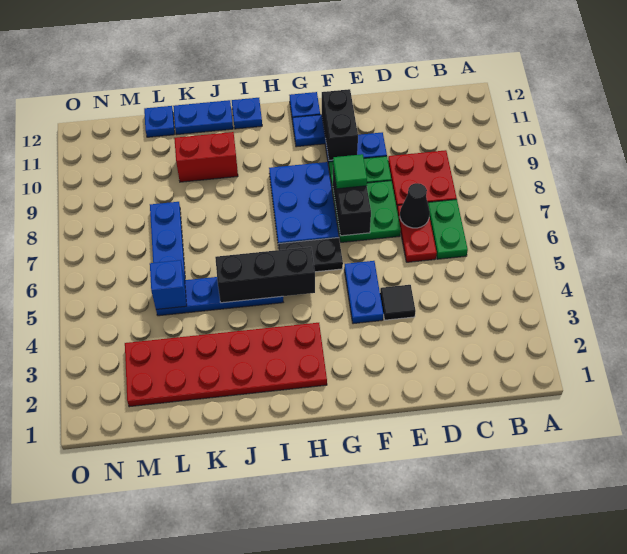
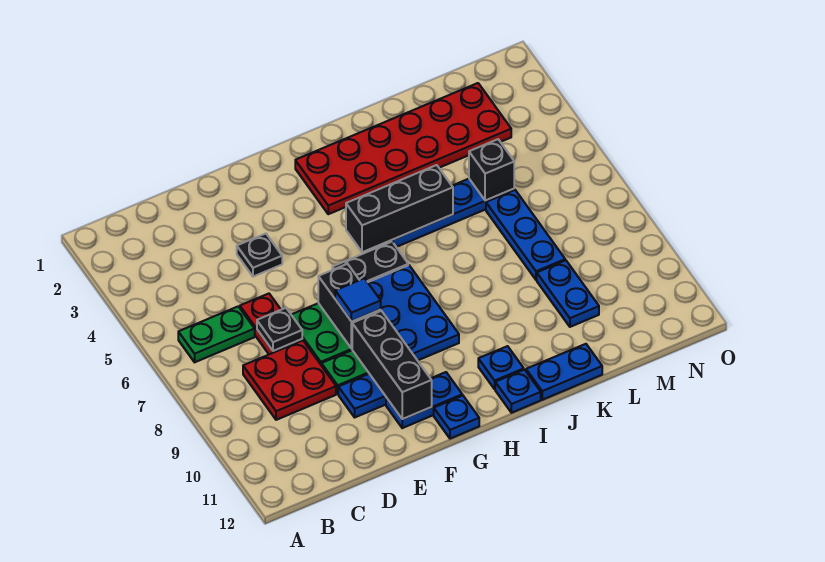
green plate C6:C7 level 1 -> green plate B6:C6 level 1
black cone D7 level 2 -> black plate D7 level 2
black tile E4 level 1 -> black plate E4 level 1
blue plate F4:F5 level 1 -> blue plate L9:L10 level 1
green tile F8 level 3 -> blue tile F8 level 3
black brick F10:F11 level 2 -> black brick F9:F11 level 2
red brick J10:K10 level 1 -> none
blue brick L5 level 2 -> black brick L5 level 2
blue plate L12 level 1 -> blue plate I11 level 1

